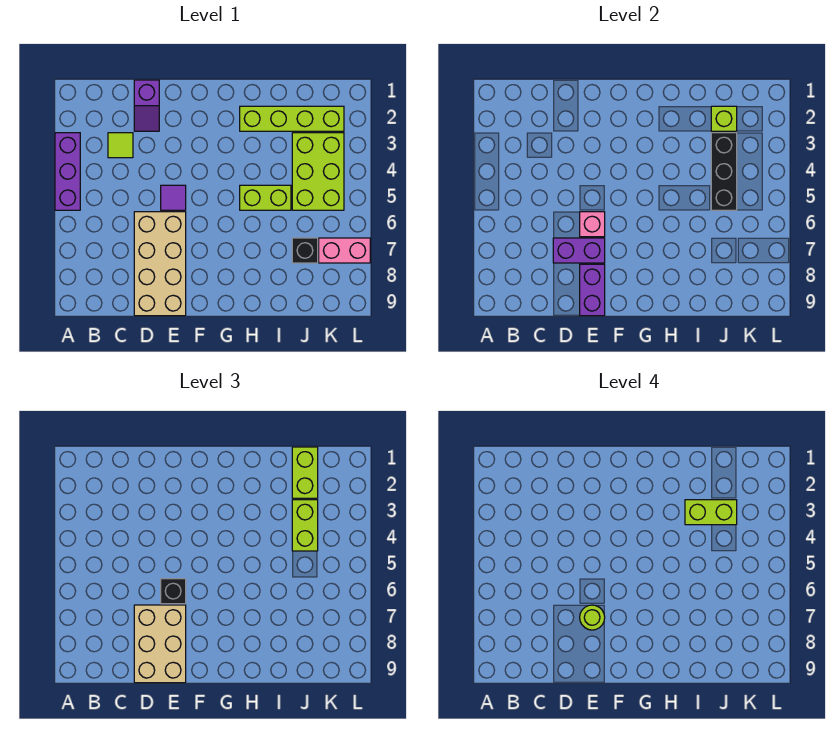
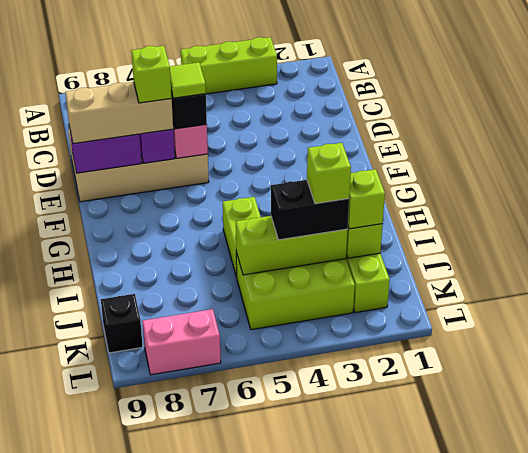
purple brick A3:A5 level 1 -> lime brick A3:A5 level 1
lime tile C3 level 1 -> lime tile E6 level 4
purple slope D1:D2 level 1 top 1 -> none
tan brick D7:E9 level 3 -> tan brick E7:E9 level 3
purple tile E5 level 1 -> none
lime round brick E7 level 4 -> lime brick E7 level 4
lime brick I3:J3 level 4 -> lime brick J3 level 4
lime brick J1:J2 level 3 -> lime brick J2 level 3
black brick J3:J5 level 2 -> lime brick J3:J5 level 2
lime brick J3:J4 level 3 -> black brick J3:J4 level 3
black brick J7 level 1 -> black brick K9 level 1
pink brick K7:L7 level 1 -> pink brick L7:L8 level 1

